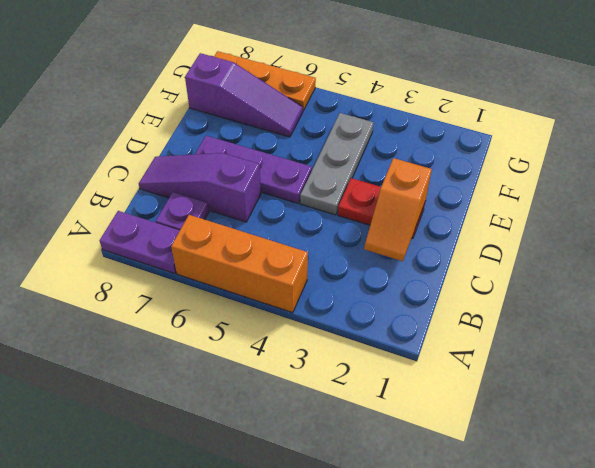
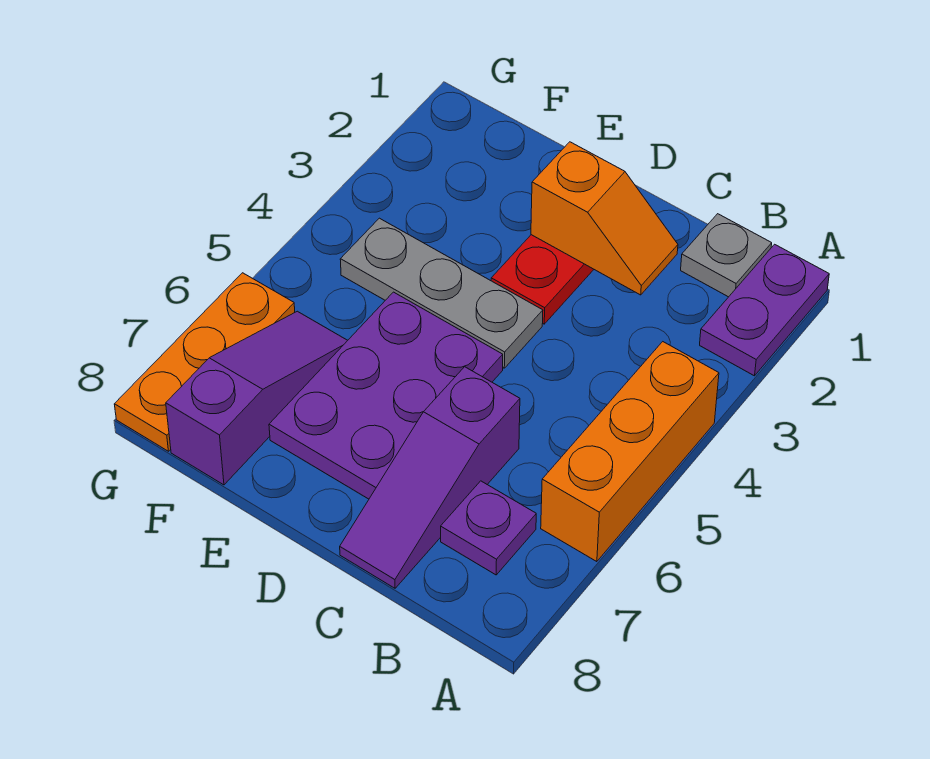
purple plate A7:A8 level 1 -> purple plate A1:A2 level 1
none -> grey plate B1 level 1
purple plate D5:D7 level 1 -> purple plate D5:E7 level 1

